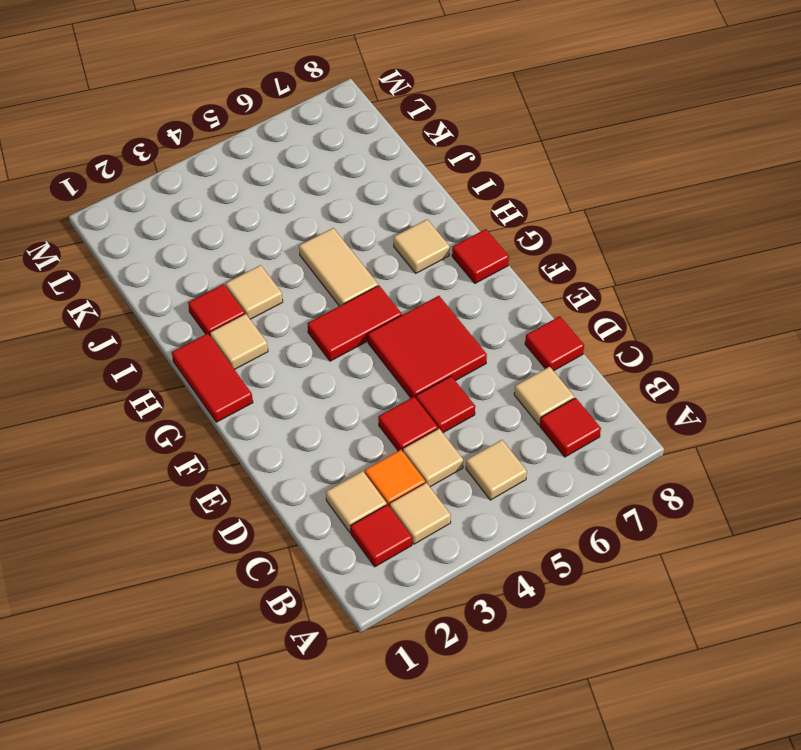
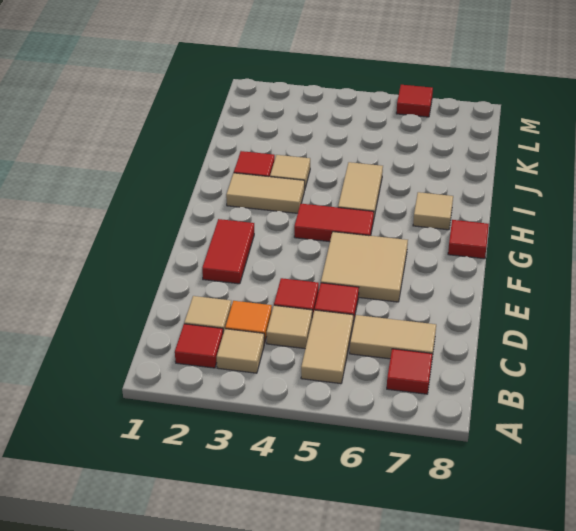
tan tile B5 level 1 -> tan tile B5:C5 level 1
tan tile C7 level 1 -> tan tile C6:C7 level 1
red tile D8 level 1 -> red tile M6 level 1
red tile E5:F6 level 1 -> tan tile E5:F6 level 1
red tile G1:H1 level 1 -> red tile E2:F2 level 1
tan tile H2 level 1 -> tan tile H2:H3 level 1

